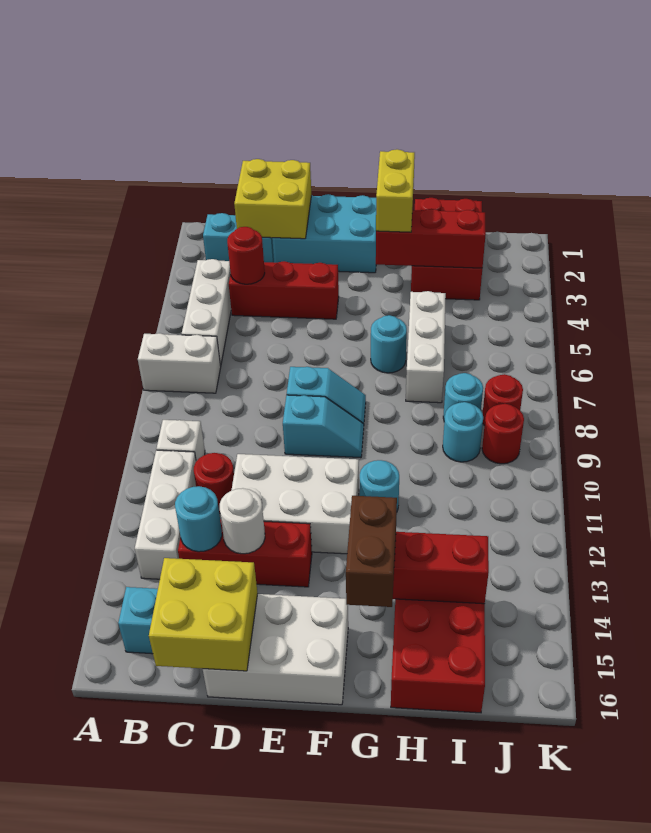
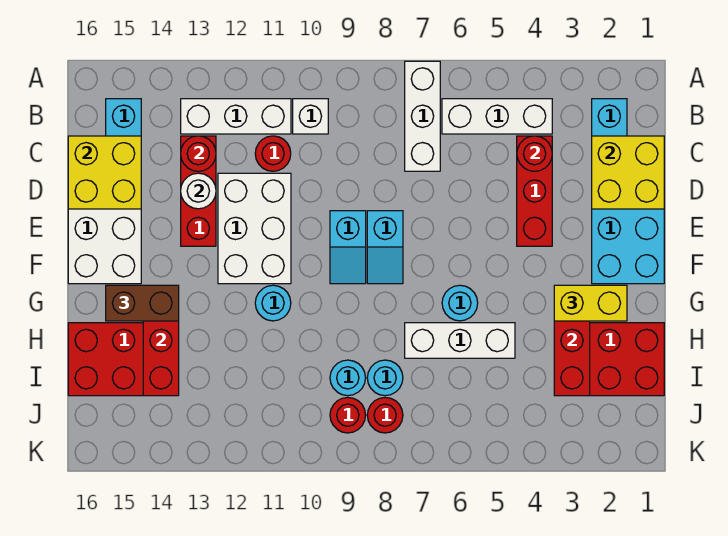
white brick A7:B7 level 1 -> white brick A7:C7 level 1
cyan round brick C13 level 2 -> red round brick C13 level 2

